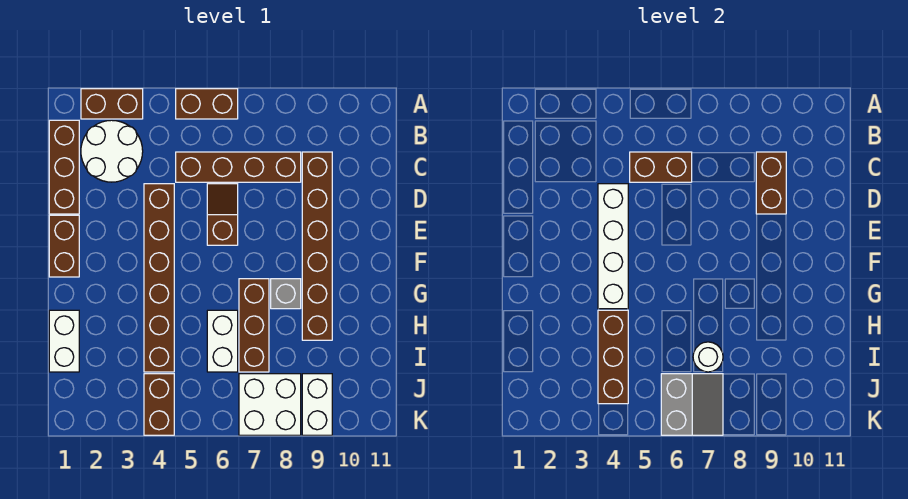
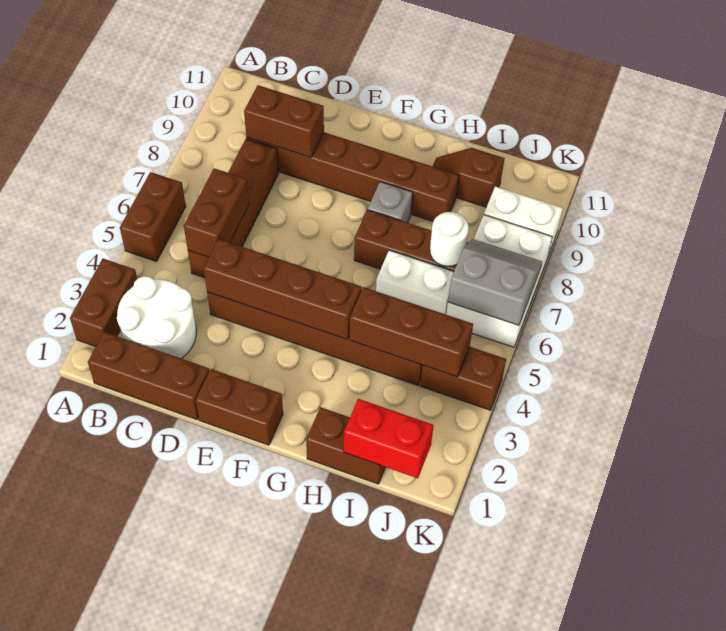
white brick D4:G4 level 2 -> brown brick D4:G4 level 2
brown slope D6:E6 level 1 top E -> brown slope H10:I10 level 1 top I
white brick H1:I1 level 1 -> brown brick H1:I1 level 1
none -> red brick I1:J1 level 2
white brick J7:K8 level 1 -> white brick J6:K8 level 1

